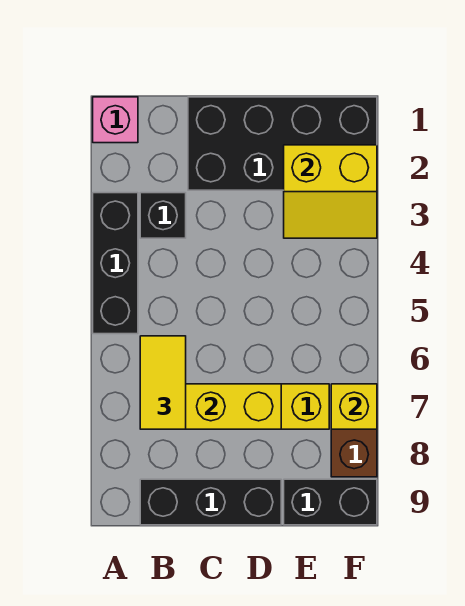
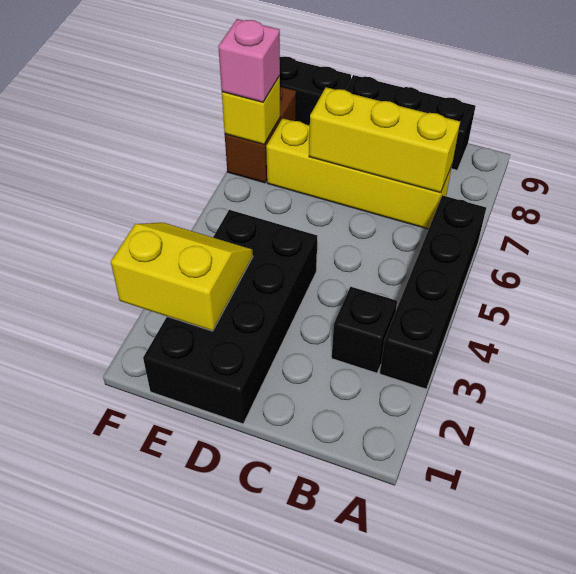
pink brick A1 level 1 -> pink brick F7 level 3
black brick A3:A5 level 1 -> black brick A3:A6 level 1
yellow tile B6:B7 level 3 -> none
black brick C1:F2 level 1 -> black brick D1:E4 level 1

